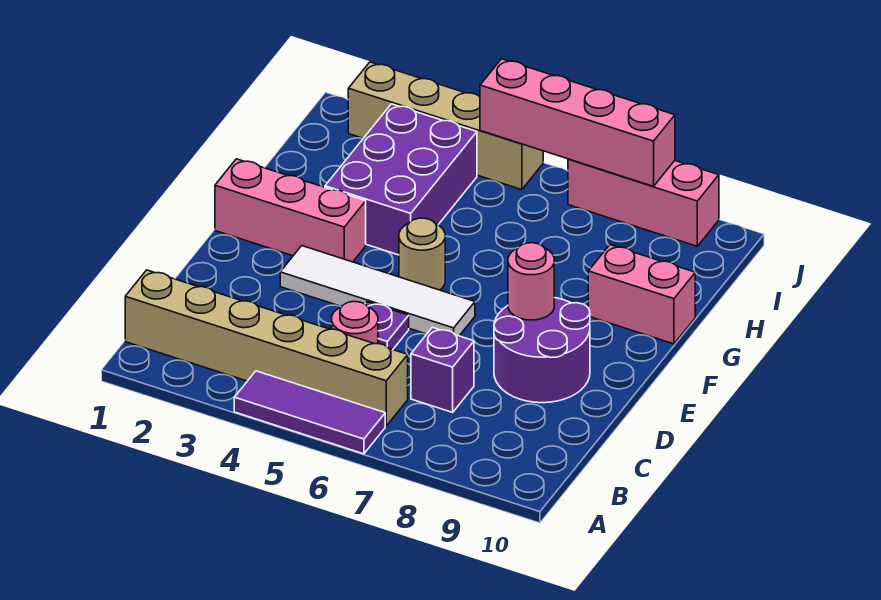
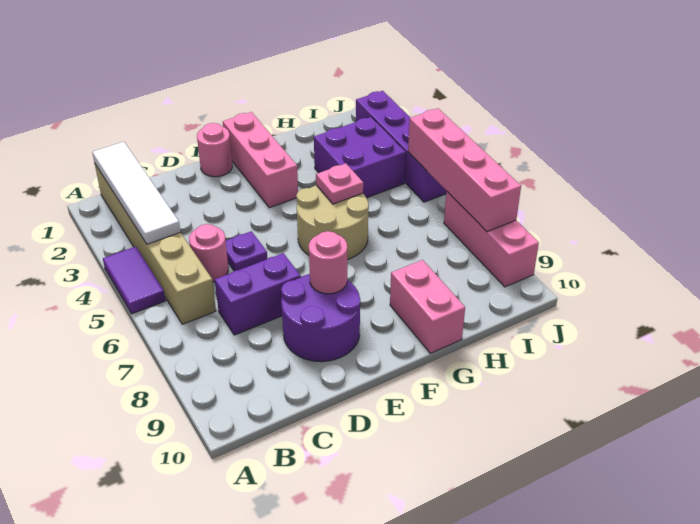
purple tile A4:A6 level 1 -> purple tile A4:A5 level 1
purple brick C7 level 1 -> purple brick C7:D7 level 1
none -> pink round brick E1 level 1
white tile E3:E6 level 1 -> white tile B1:B4 level 2
tan round brick F5 level 1 -> tan round brick F5:G6 level 1
purple brick G3:I4 level 1 -> purple brick H3:I4 level 1
none -> pink plate G5 level 2
tan brick J2:J5 level 1 -> purple brick J2:J5 level 1

